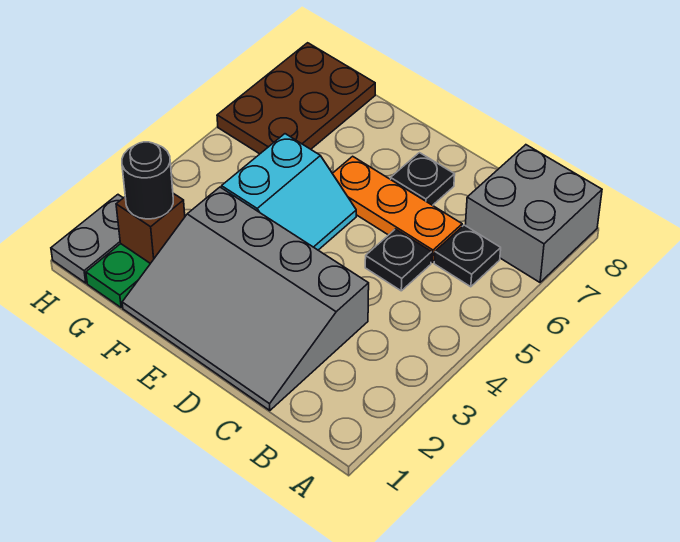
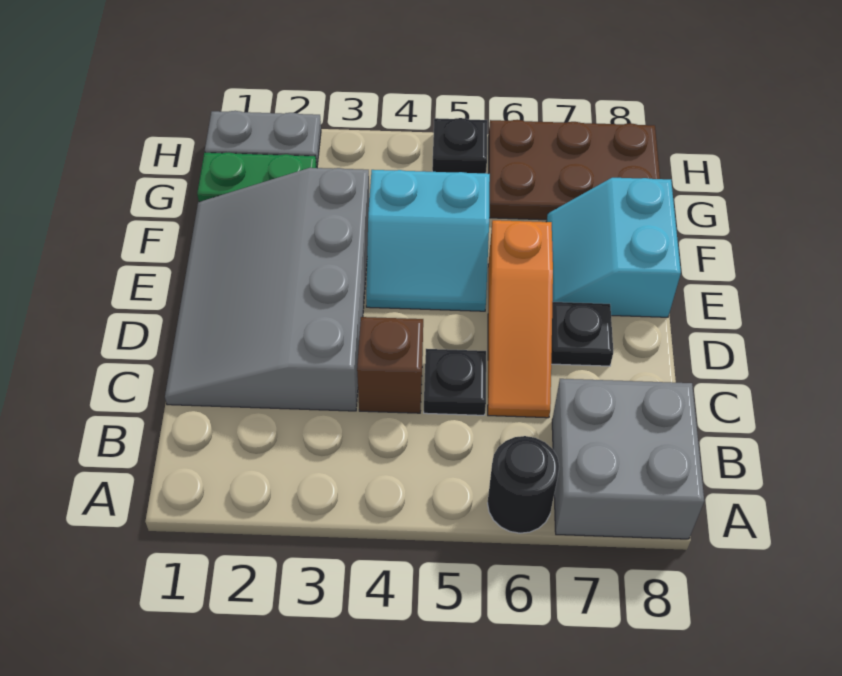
black plate B6 level 1 -> black plate H5 level 1
orange plate C6:E6 level 1 -> orange slope C6:E6 level 1 top E
none -> cyan slope E7:F8 level 1 top 8
brown brick G2 level 2 -> brown brick C4 level 1
black round brick G2 level 3 -> black round brick A6 level 1

